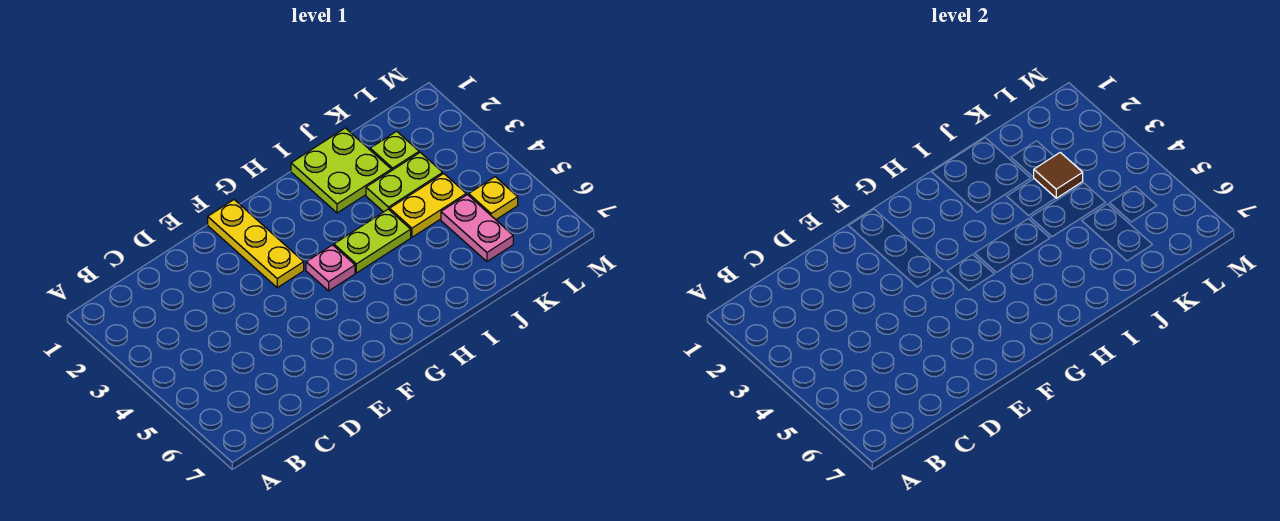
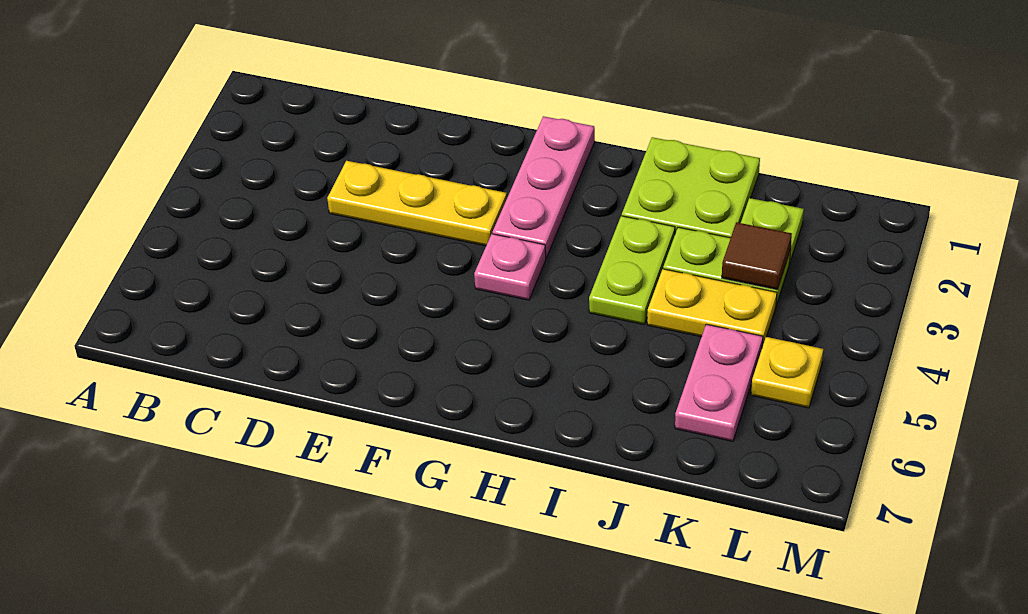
yellow plate F1:F3 level 1 -> yellow plate D3:F3 level 1
none -> pink plate G1:G3 level 1
lime plate H4:I4 level 1 -> lime plate I3:I4 level 1

